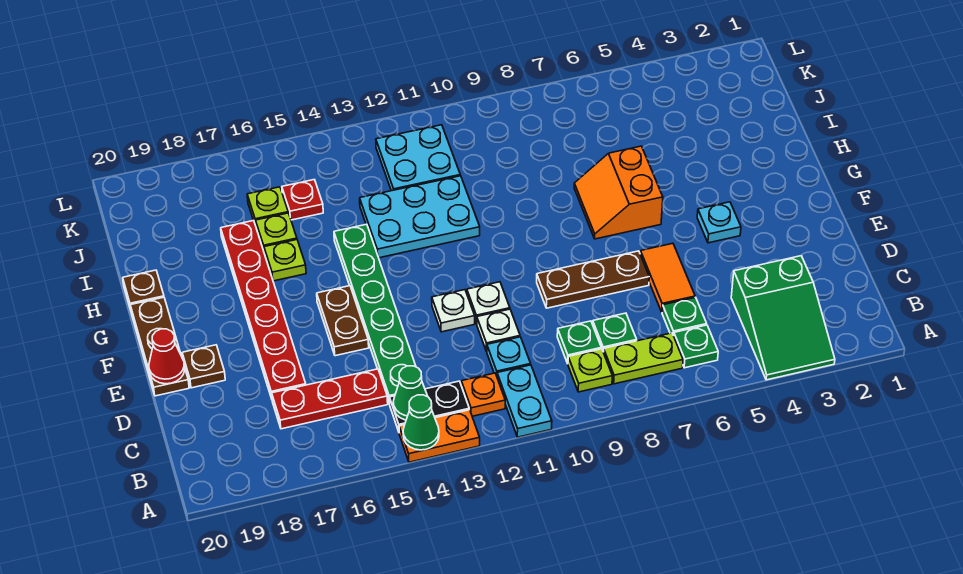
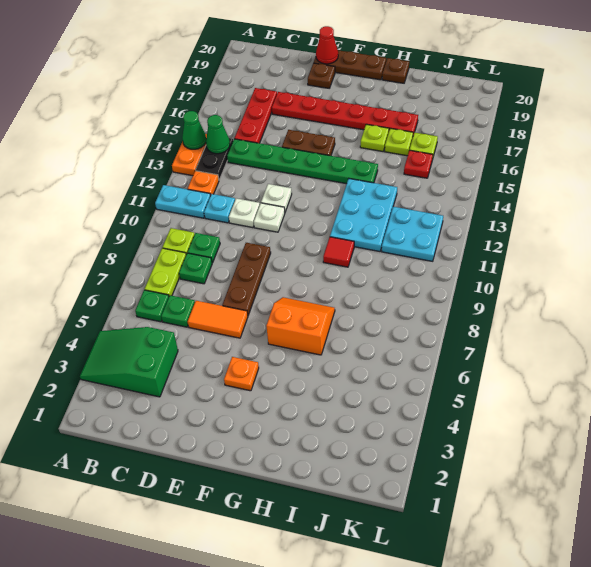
cyan plate F4 level 1 -> orange plate F4 level 1
none -> red tile H10 level 1

